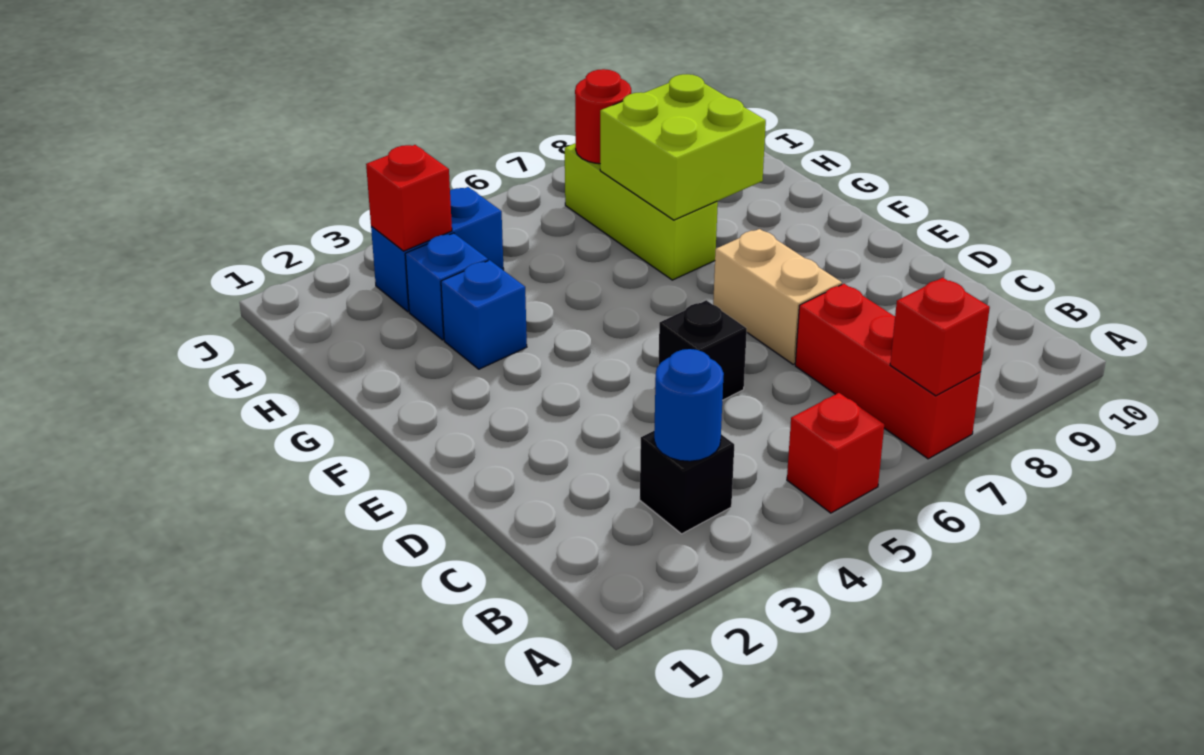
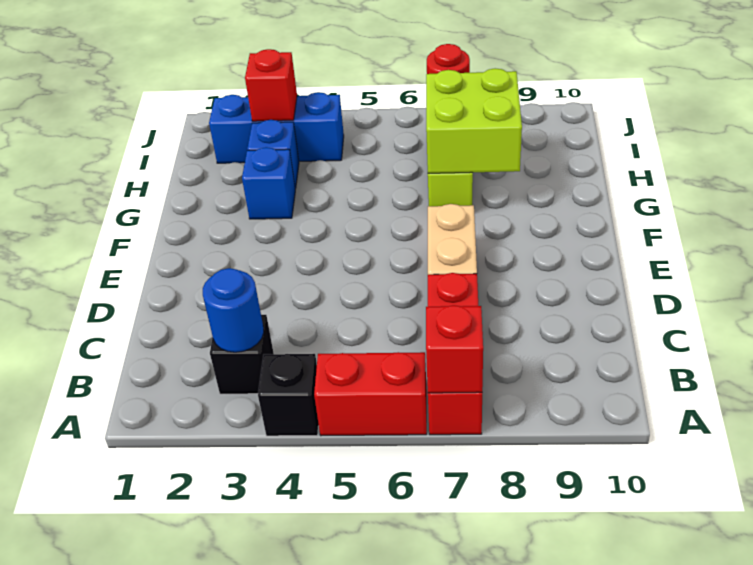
red brick A5 level 1 -> red brick A5:A6 level 1
black brick D5 level 1 -> black brick A4 level 1
blue brick I3:I4 level 1 -> blue brick I2:I4 level 1

